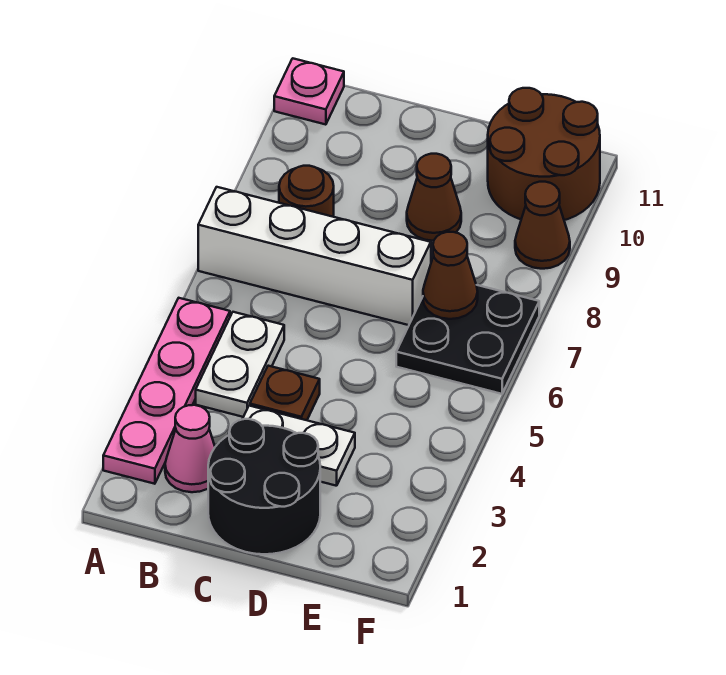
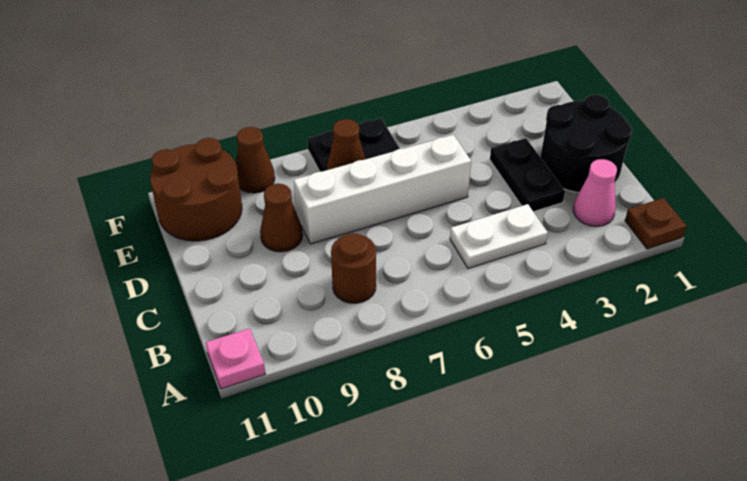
pink plate A2:A5 level 1 -> none
white brick A7:D7 level 1 -> white brick D5:D8 level 1
white plate C3:D3 level 1 -> black plate C3:D3 level 1
brown plate C4 level 1 -> brown plate A1 level 1

